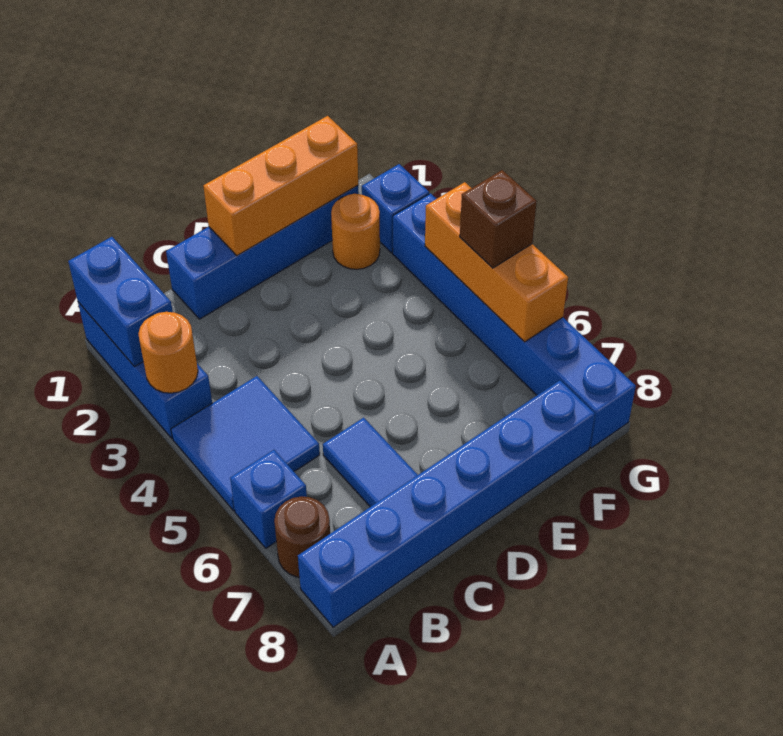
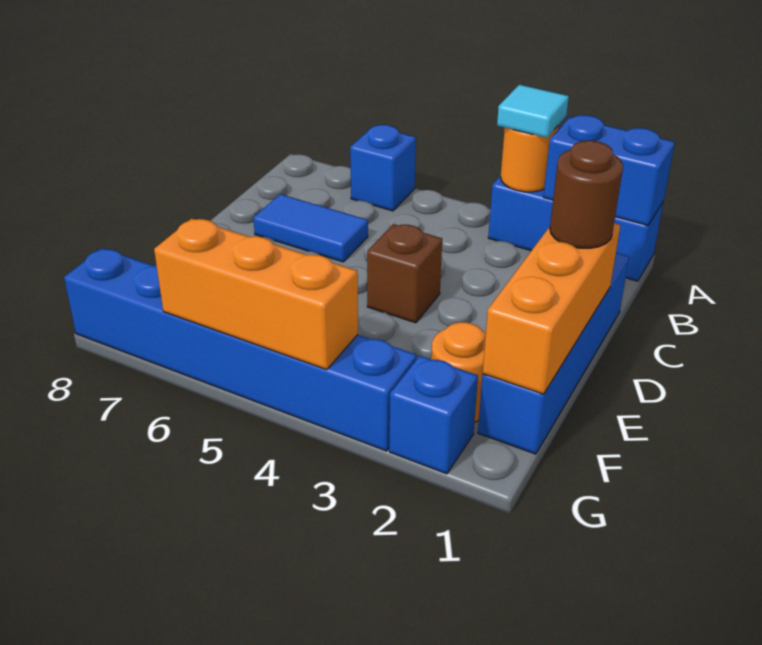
none -> cyan tile A3 level 3
blue tile A4:B5 level 1 -> none
brown round brick A7 level 1 -> brown round brick D1 level 3
blue brick A8:F8 level 1 -> none
brown brick G5 level 3 -> brown brick D4 level 1

